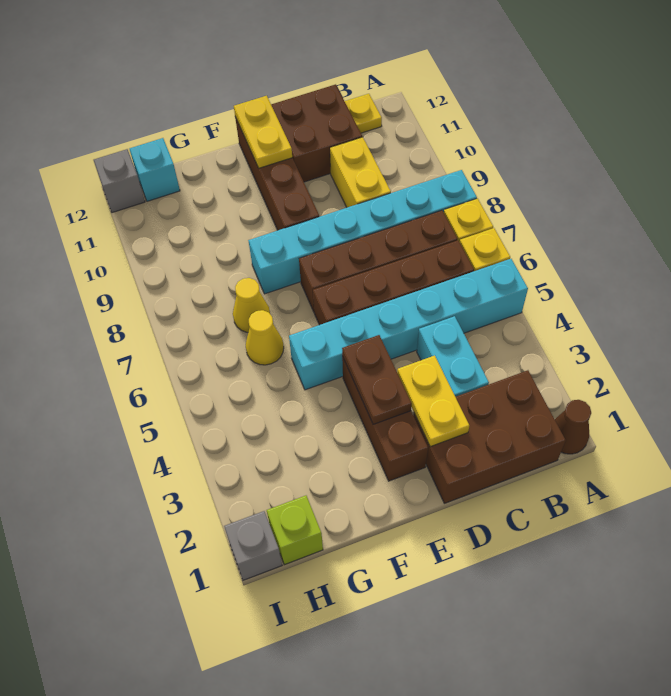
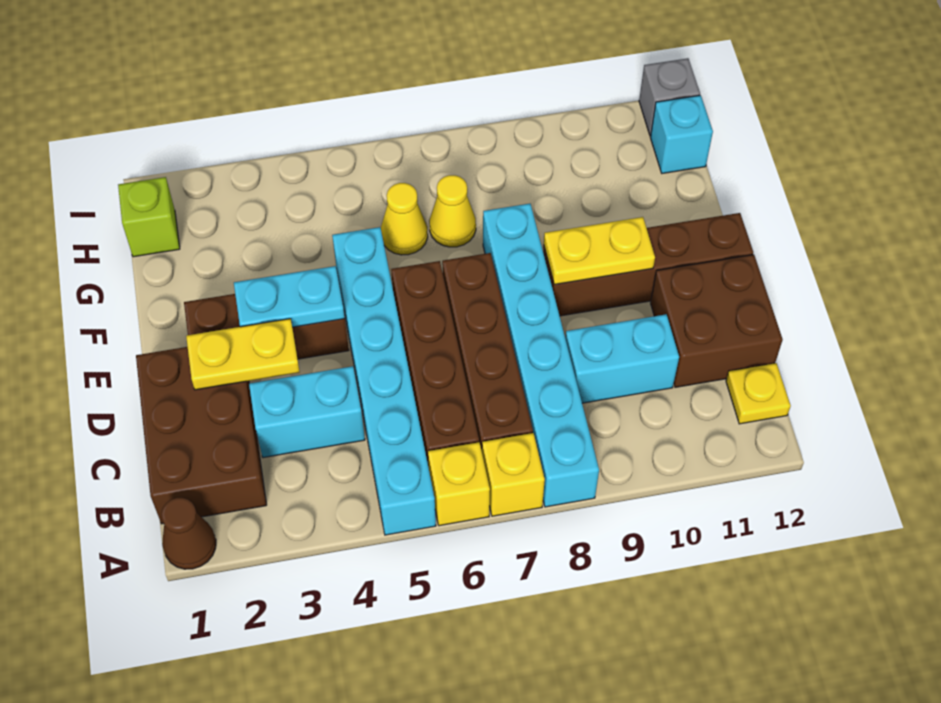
yellow brick C9:C10 level 1 -> cyan brick C9:C10 level 1
brown plate E3:E4 level 2 -> cyan plate E3:E4 level 2
yellow plate E11:E12 level 2 -> yellow plate E9:E10 level 2
grey brick I1 level 1 -> none

